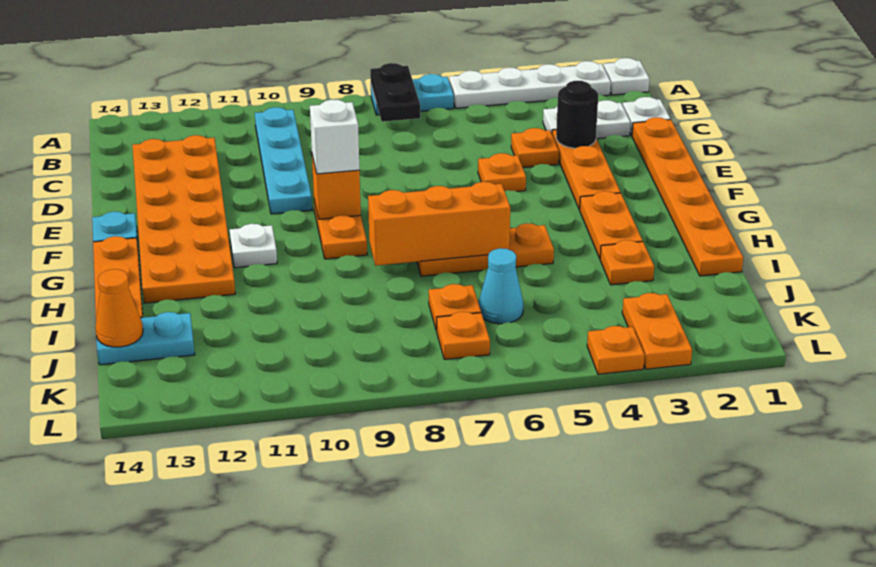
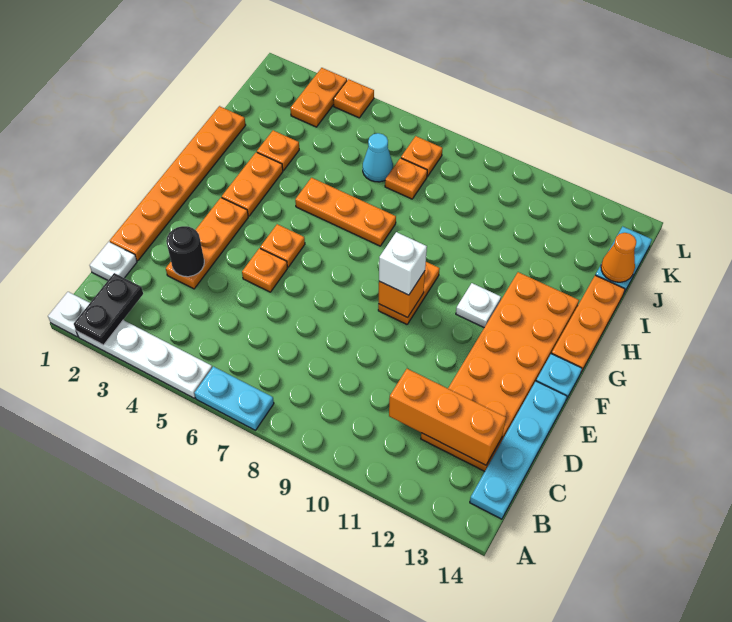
black plate A7:B7 level 2 -> black plate A2:B2 level 2
cyan plate B10:E10 level 1 -> cyan plate B14:E14 level 1
white plate C2:C3 level 1 -> none
orange plate D4 level 1 -> orange plate F5 level 1
orange brick H6:H8 level 2 -> orange brick C11:C13 level 2
cyan plate J13:J14 level 1 -> cyan plate J14:K14 level 1

